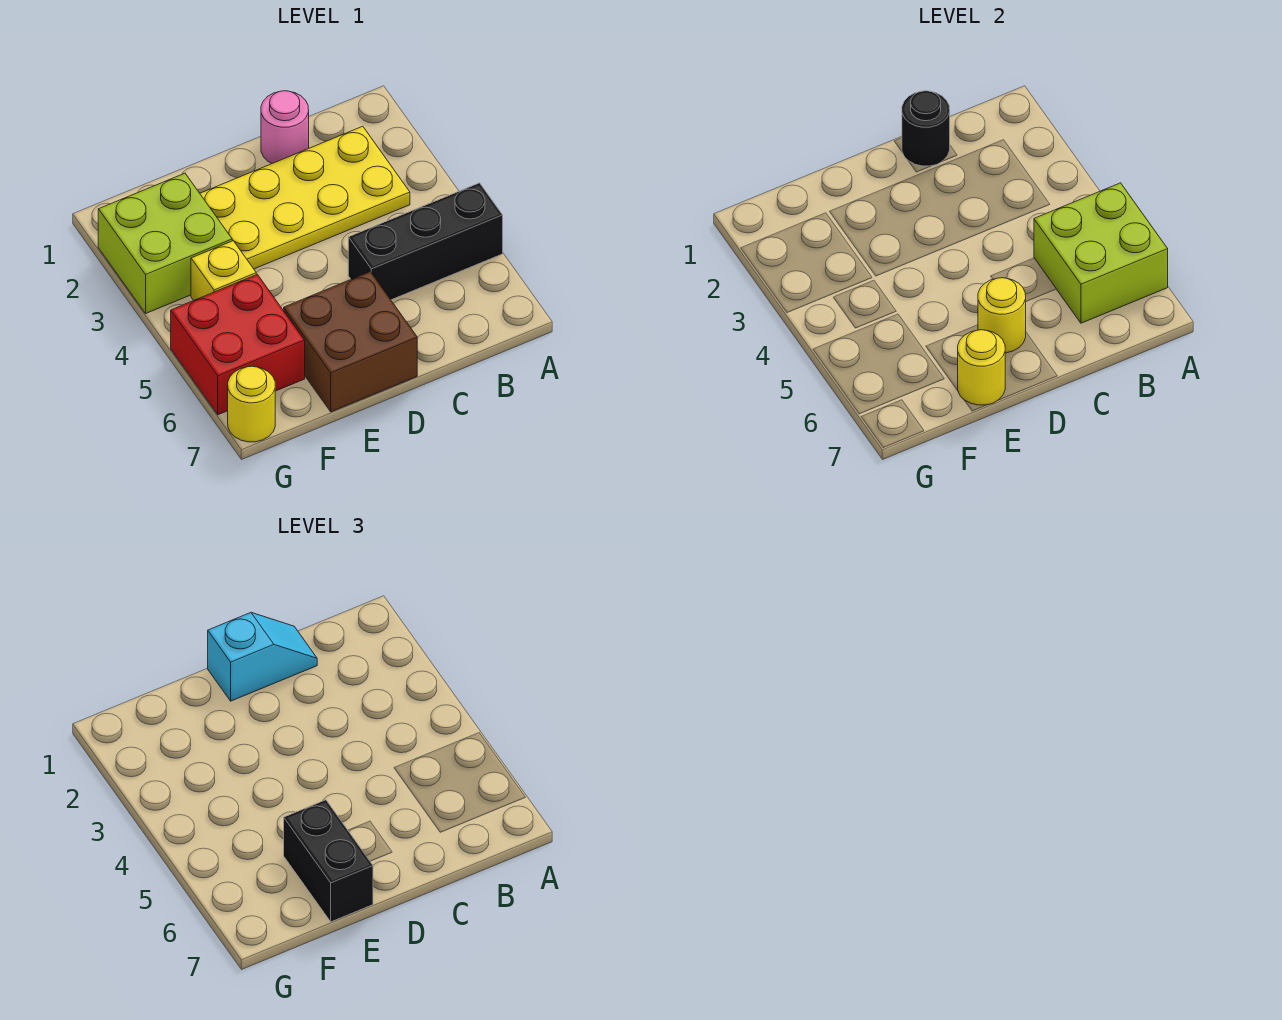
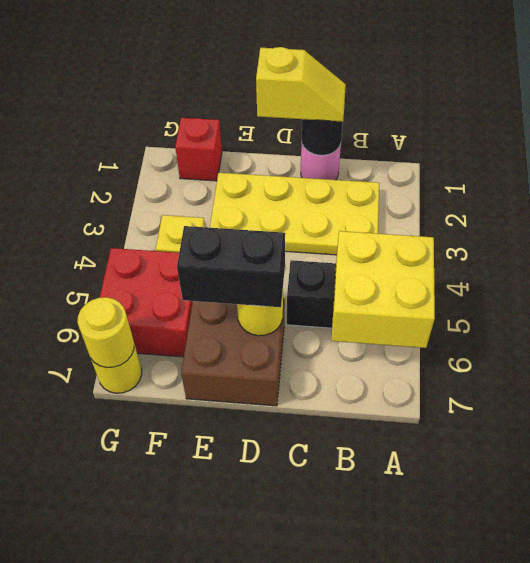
lime brick A5:B6 level 2 -> yellow brick A5:B6 level 2
cyan slope C1:D1 level 3 top D -> yellow slope C1:D1 level 3 top D
black brick E6:E7 level 3 -> black brick D6:E6 level 3
yellow round brick E7 level 2 -> yellow round brick G7 level 2
none -> red brick F1 level 1
lime brick F2:G3 level 1 -> none

